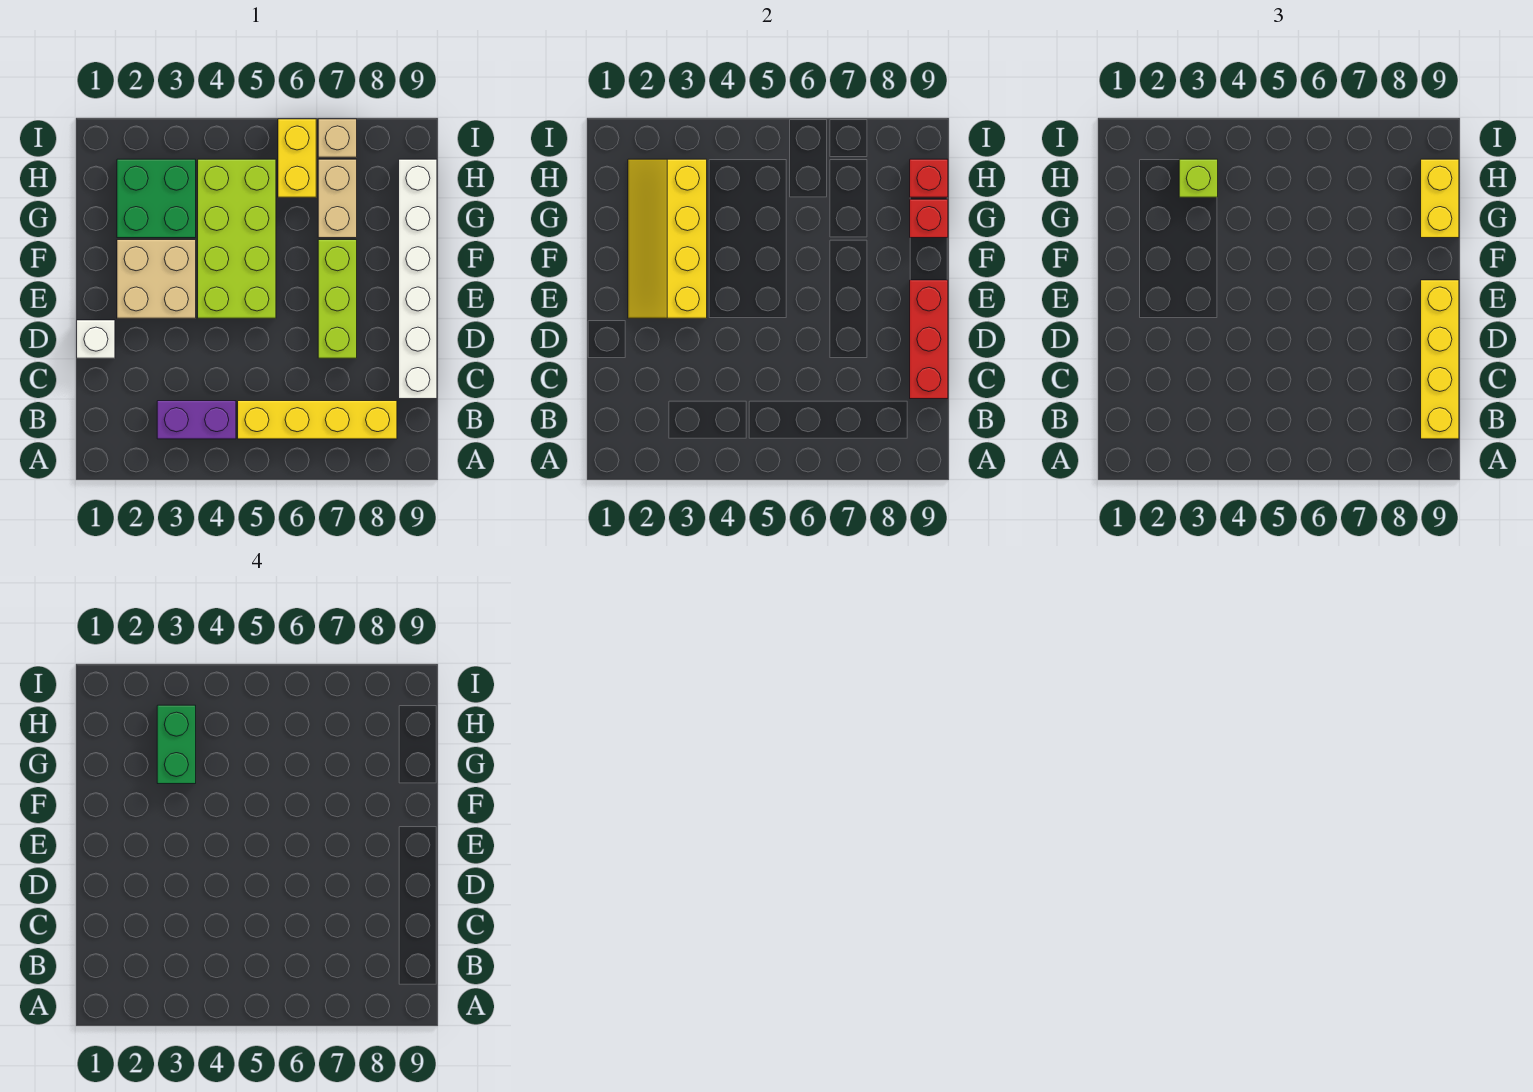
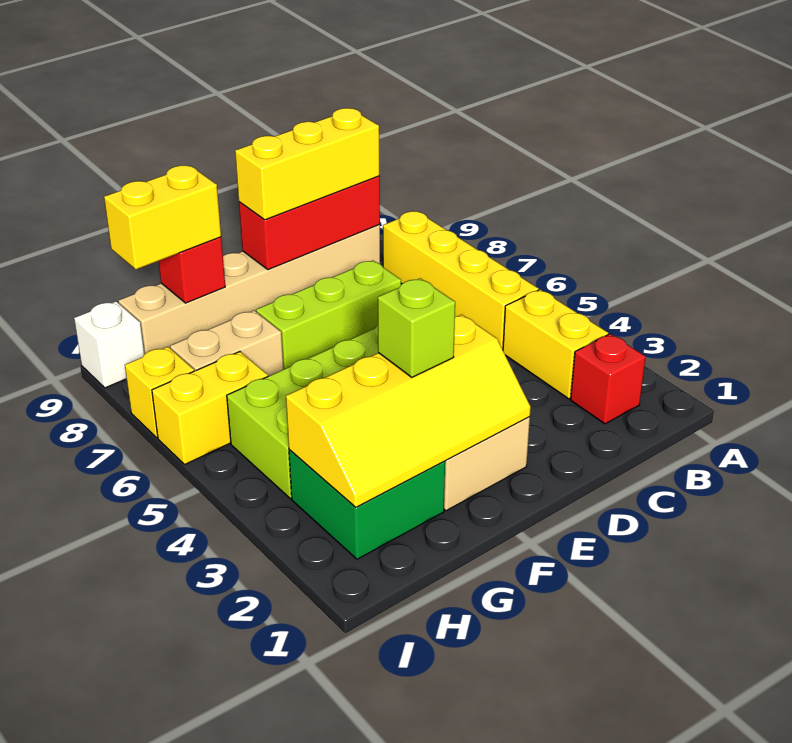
purple brick B3:B4 level 1 -> yellow brick B3:B4 level 1
yellow brick B9:E9 level 3 -> yellow brick C9:E9 level 3
white brick C9:H9 level 1 -> tan brick C9:H9 level 1
white brick D1 level 1 -> white brick I9 level 1
green brick G3:H3 level 4 -> none
lime brick H3 level 3 -> lime brick F3 level 3
red brick H9 level 2 -> red brick B2 level 1
tan brick I7 level 1 -> yellow brick I7 level 1

